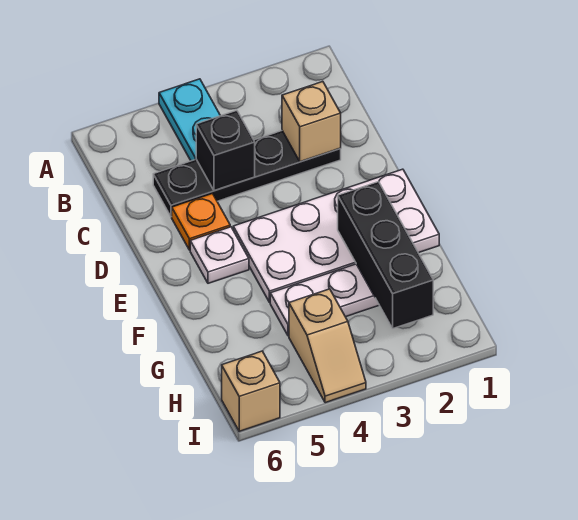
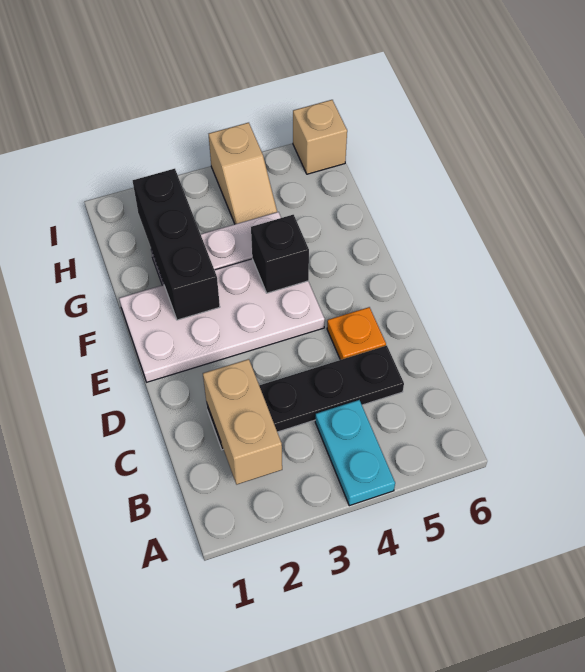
tan brick C2 level 2 -> tan brick B2:C2 level 2
black brick C4 level 2 -> black brick F4 level 2
white plate E5 level 1 -> none
tan slope H4:I4 level 1 top H -> tan slope H4:I4 level 1 top I

